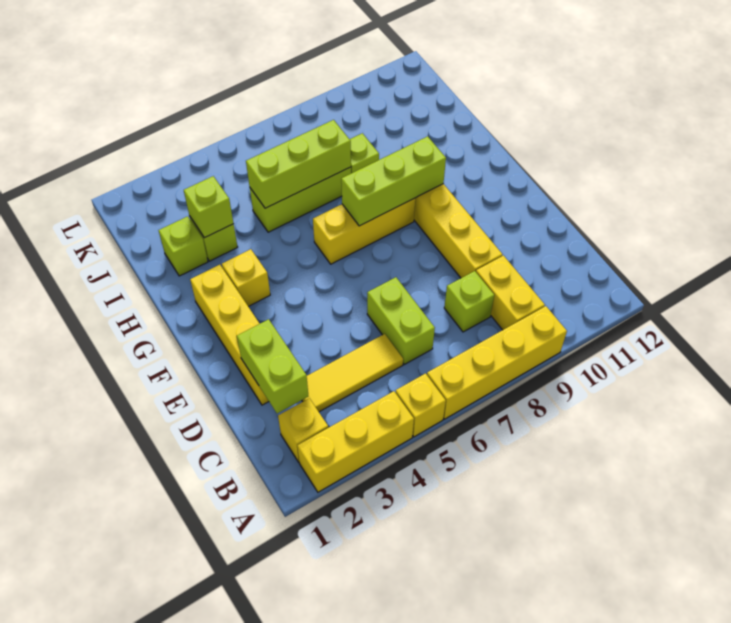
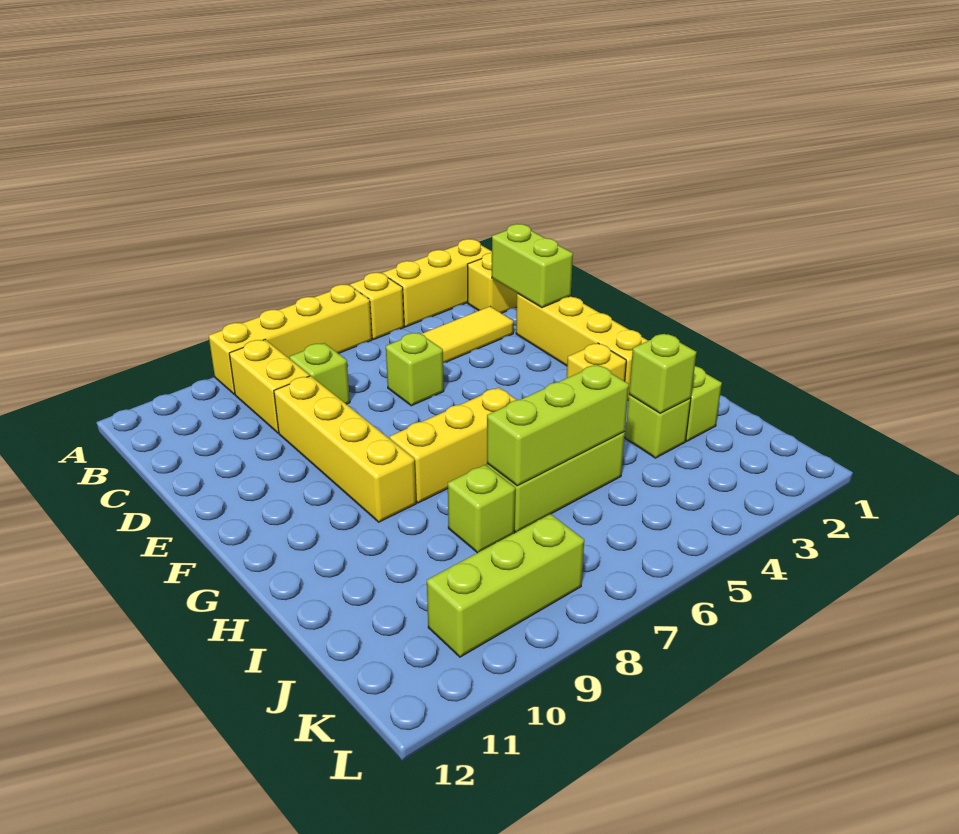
lime brick C6:D6 level 1 -> lime brick D6 level 1
lime brick G7:G9 level 2 -> lime brick K8:K10 level 1

